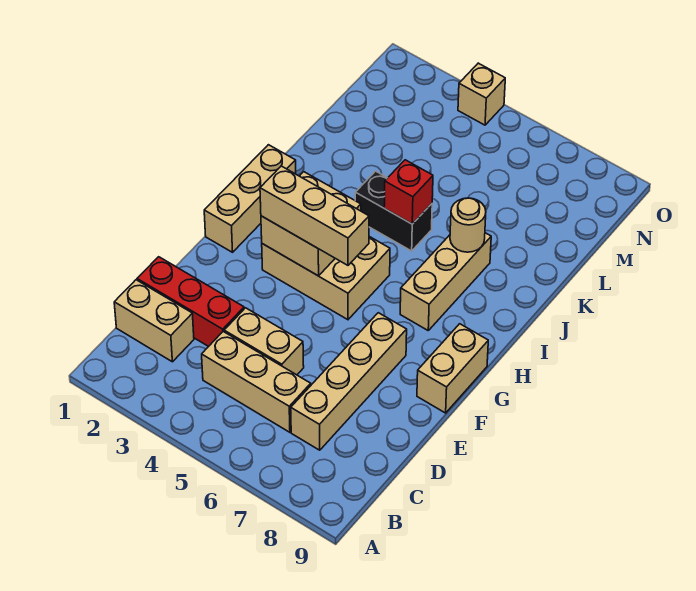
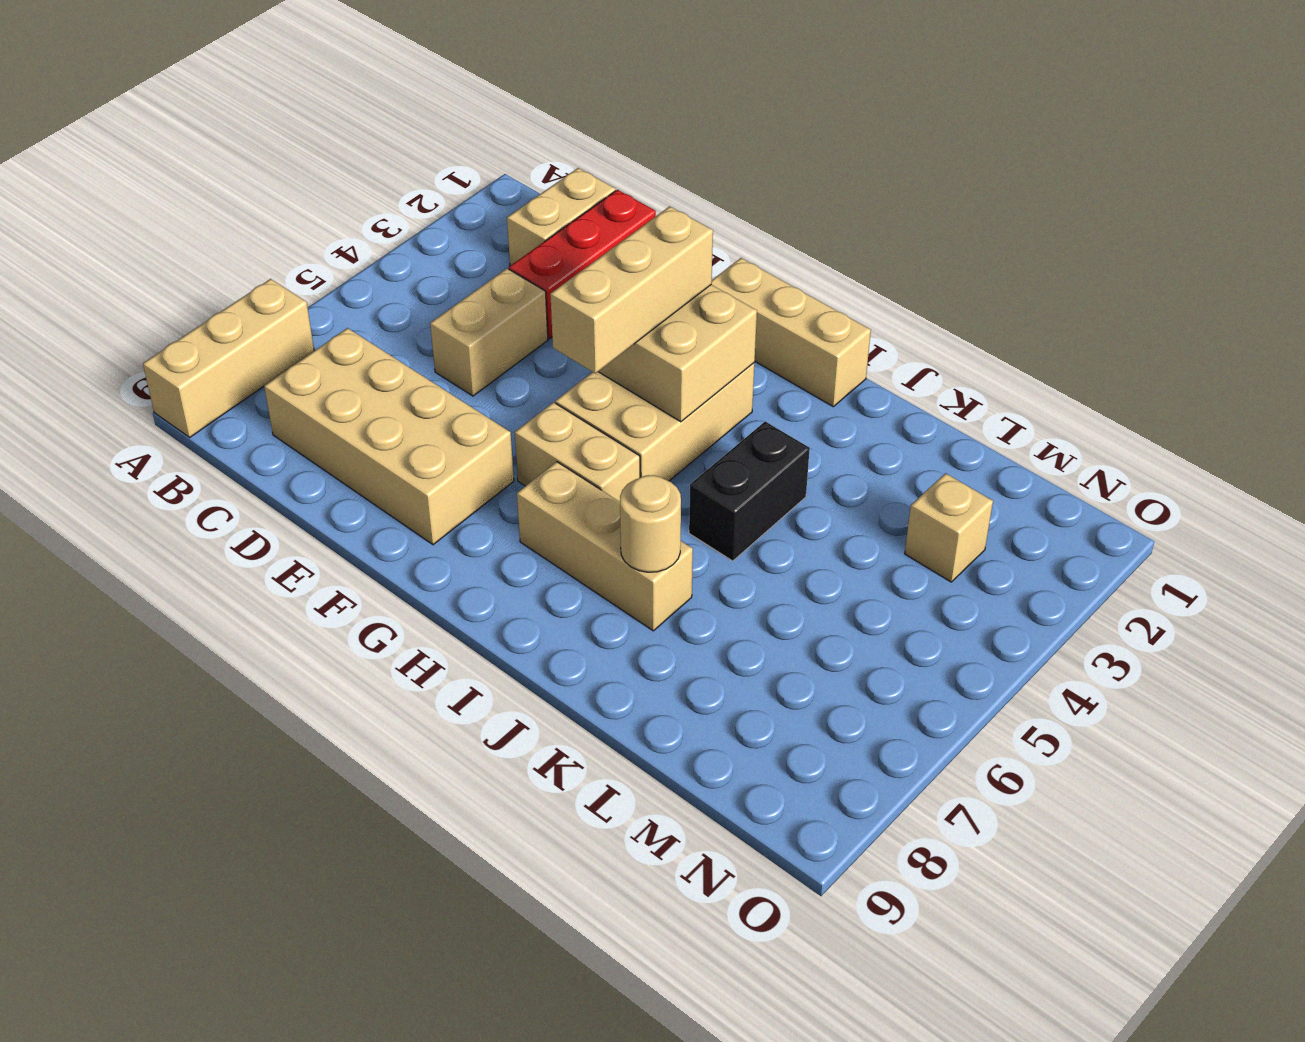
tan brick C4:C6 level 1 -> tan brick A7:A9 level 1
tan brick C7:F7 level 1 -> tan brick C7:F8 level 1
tan brick F9:G9 level 1 -> tan brick G6:H6 level 1
red brick J5 level 2 -> none
tan brick O4 level 1 -> tan brick M3 level 1

